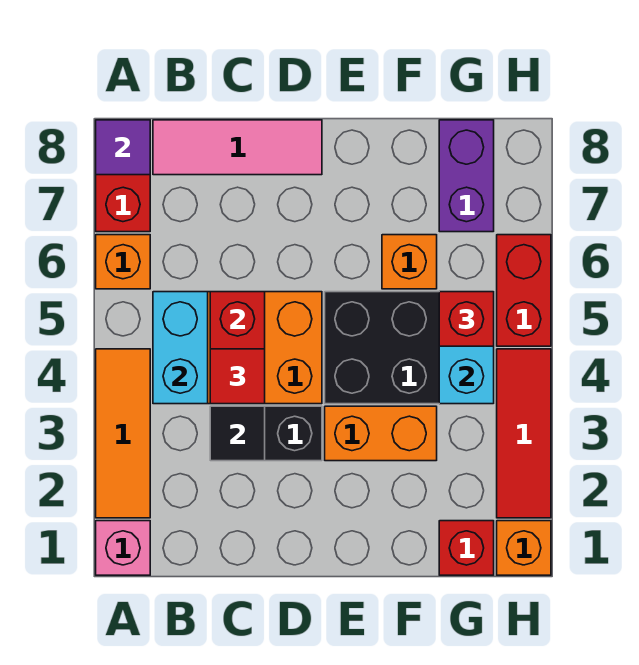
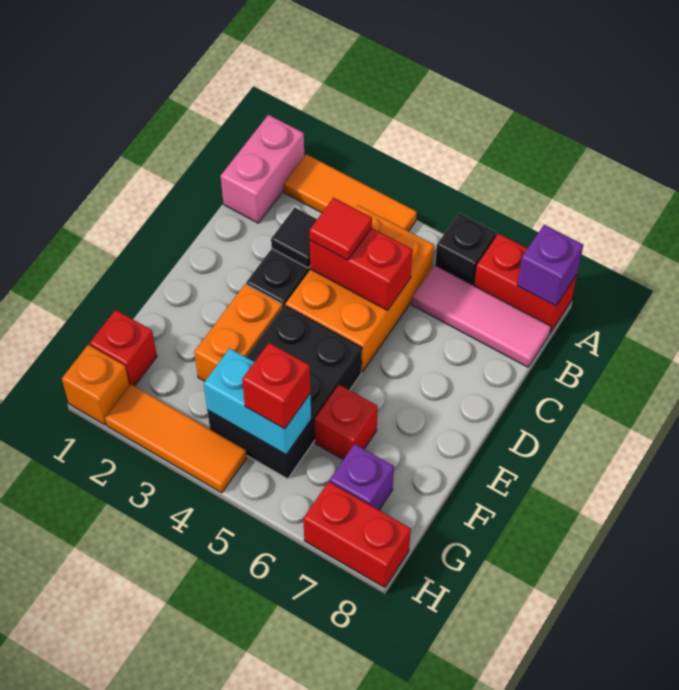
pink brick A1 level 1 -> pink brick A1:B1 level 1
orange brick A6 level 1 -> black brick A6 level 1
purple tile A8 level 2 -> purple brick A8 level 2
cyan brick B4:B5 level 2 -> none
pink tile B8:D8 level 1 -> pink tile B6:B8 level 1
orange brick F6 level 1 -> red brick F6 level 1
purple brick G7:G8 level 1 -> purple brick G7 level 1
red tile H2:H4 level 1 -> orange tile H2:H4 level 1
red brick H5:H6 level 1 -> red brick H7:H8 level 1

